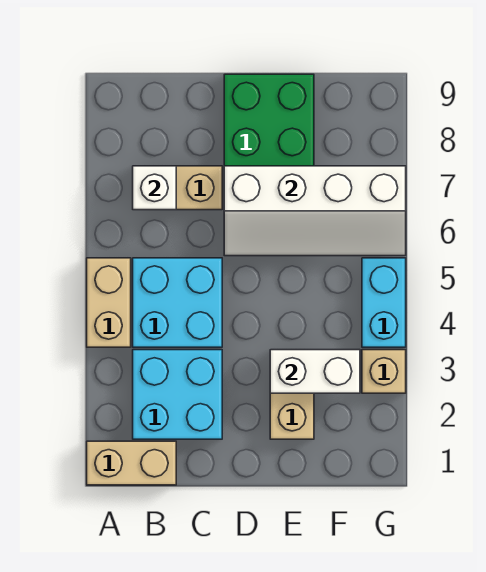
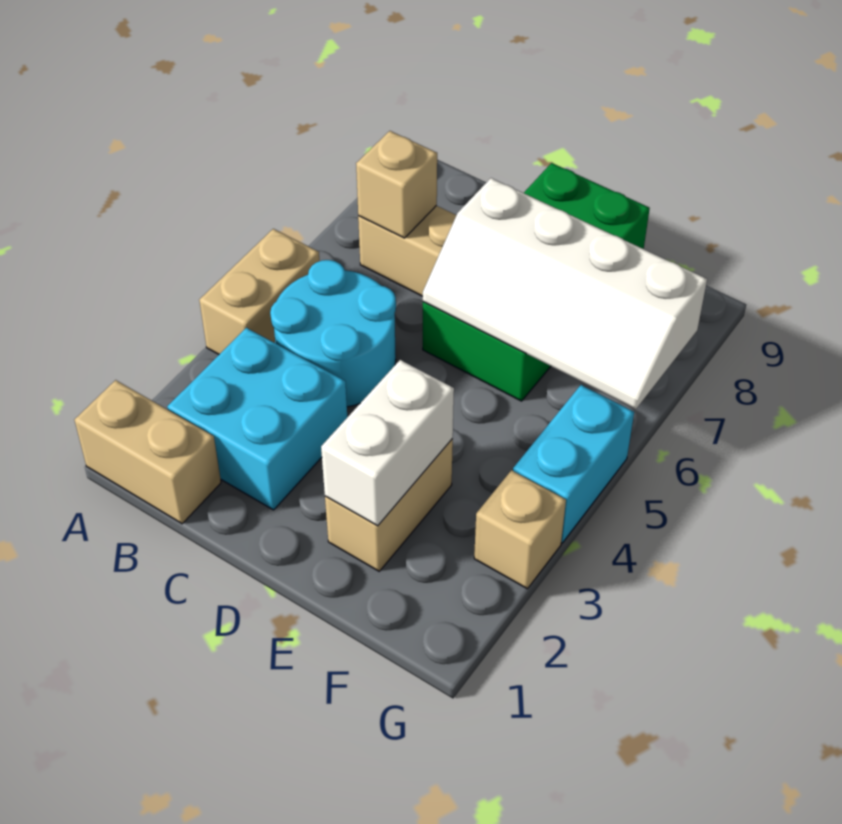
cyan brick B4:C5 level 1 -> cyan round brick B4:C5 level 1
white brick B7 level 2 -> tan brick B7 level 2
white brick E3:F3 level 2 -> white brick E2:E3 level 2

